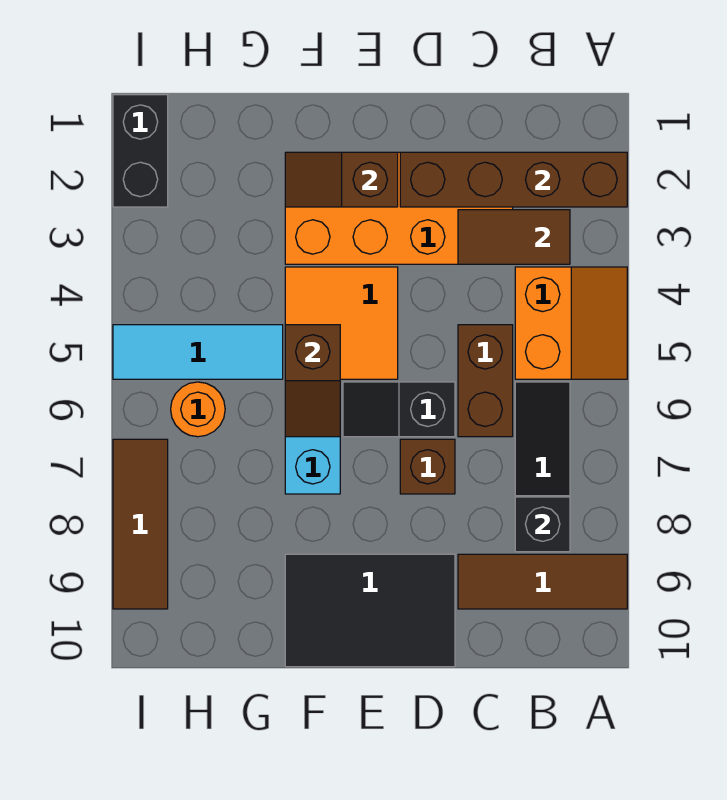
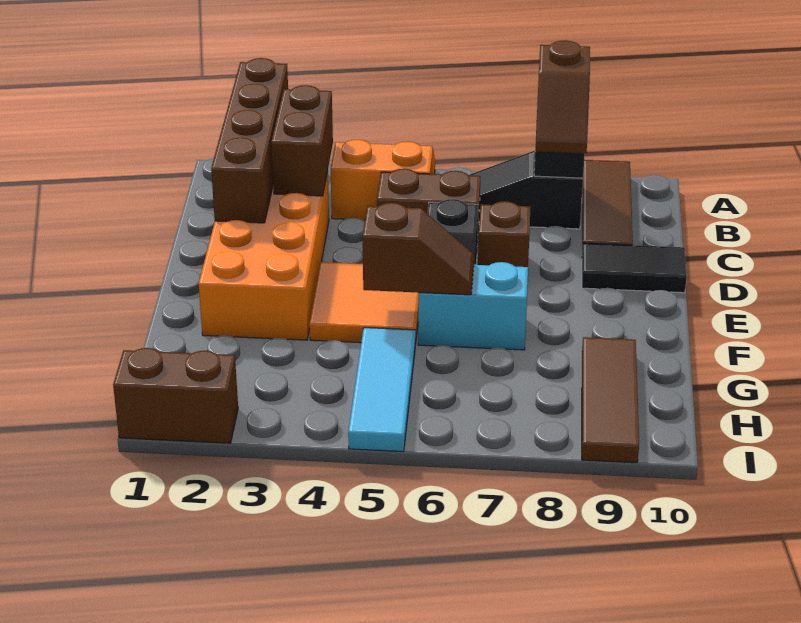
brown tile B3:C3 level 2 -> brown brick B3:C3 level 2
black tile D9:F10 level 1 -> black tile D9:D10 level 1
brown slope E2:F2 level 2 top E -> brown slope B8:C8 level 3 top B
orange round brick H6 level 1 -> none
black brick I1:I2 level 1 -> brown brick I1:I2 level 1
brown tile I7:I9 level 1 -> brown tile G9:I9 level 1

